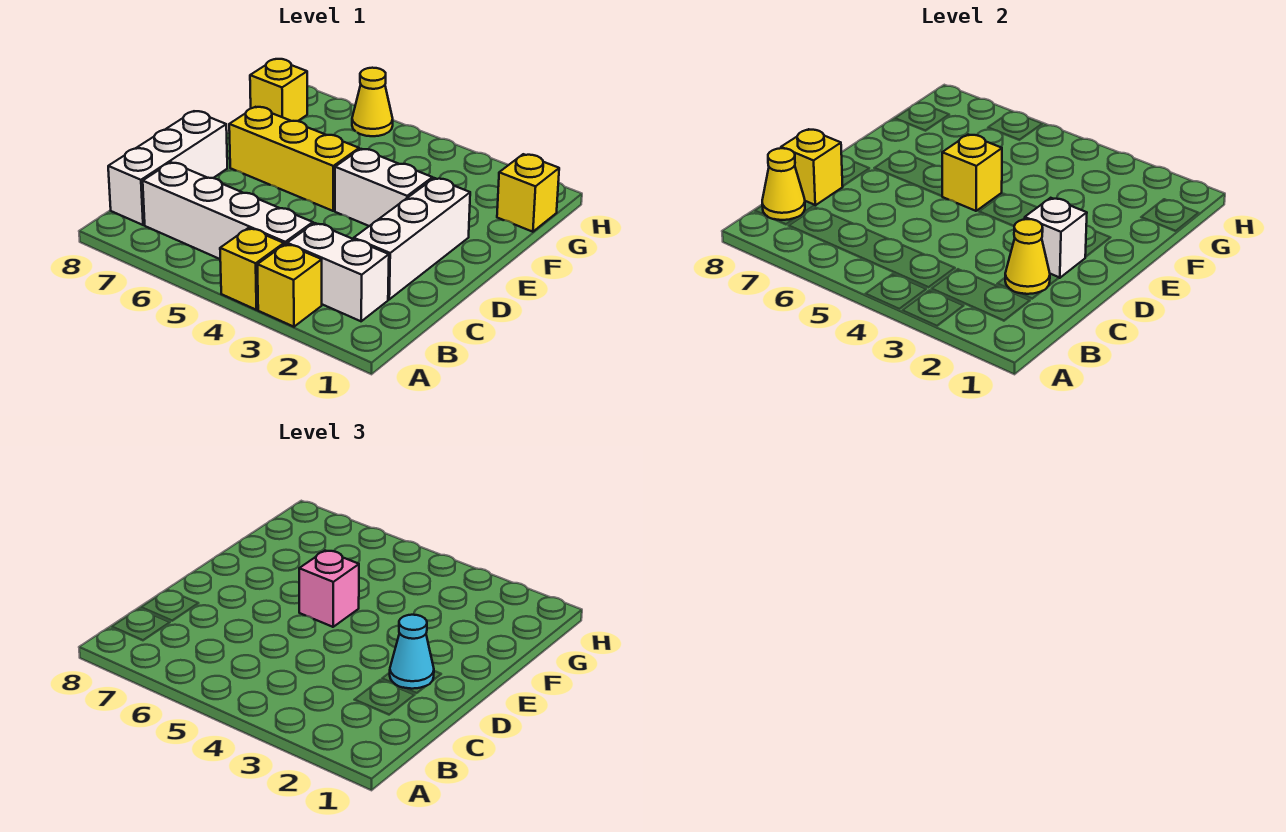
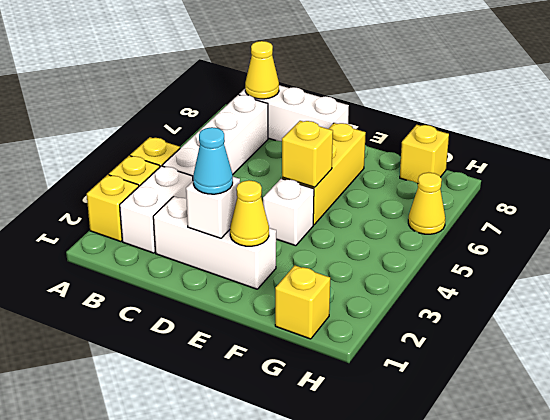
yellow cone C2 level 2 -> yellow cone E2 level 2
yellow brick C8 level 2 -> yellow brick A2 level 1
white brick E3:E4 level 1 -> white brick E4 level 1
pink brick E5 level 3 -> none

